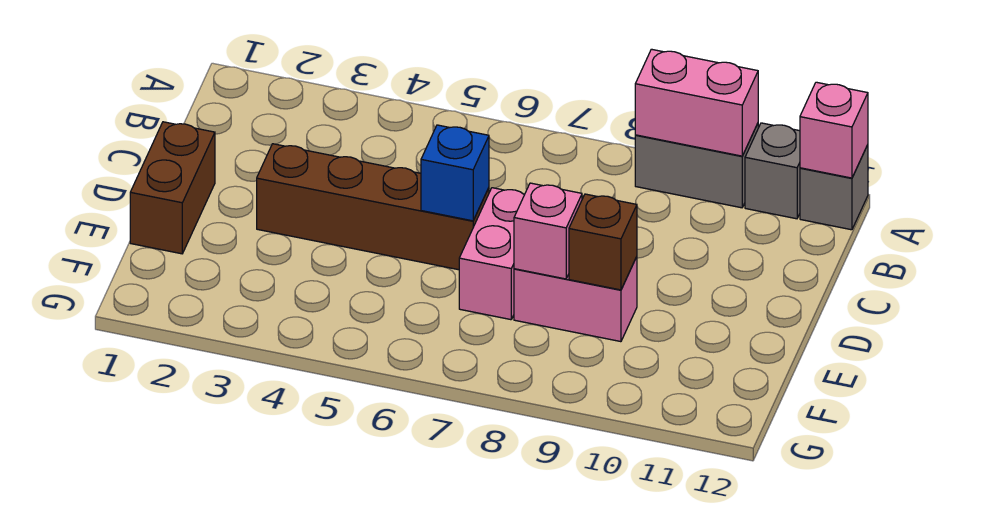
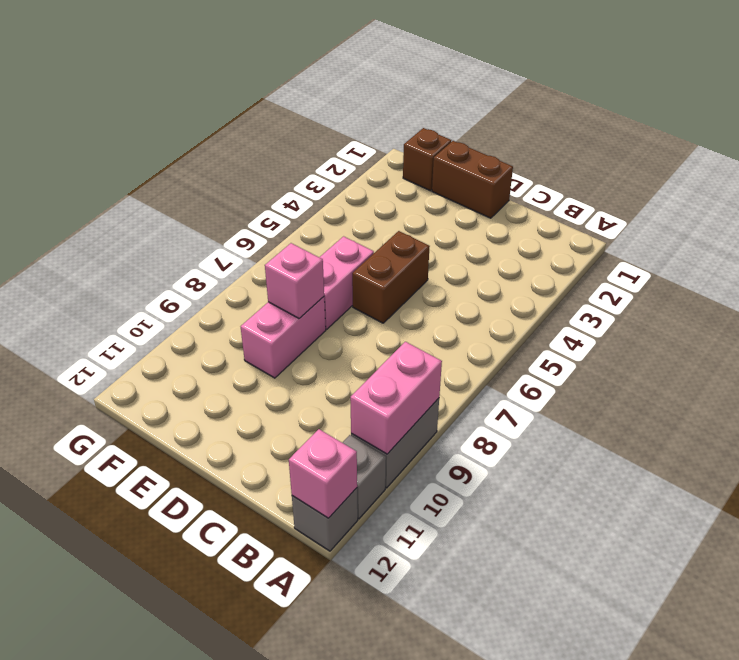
brown brick D3:D6 level 1 -> brown brick D5:D6 level 1
blue brick D6 level 2 -> none
pink brick D7:E7 level 1 -> pink brick E6:E7 level 1
brown brick E9 level 2 -> brown brick F1 level 1

